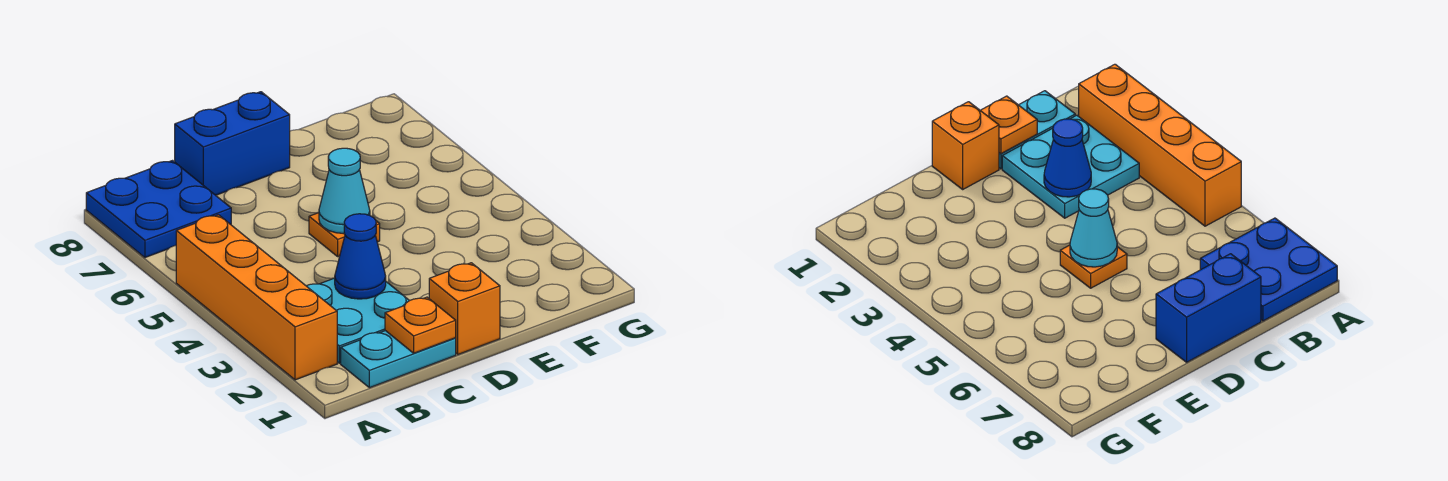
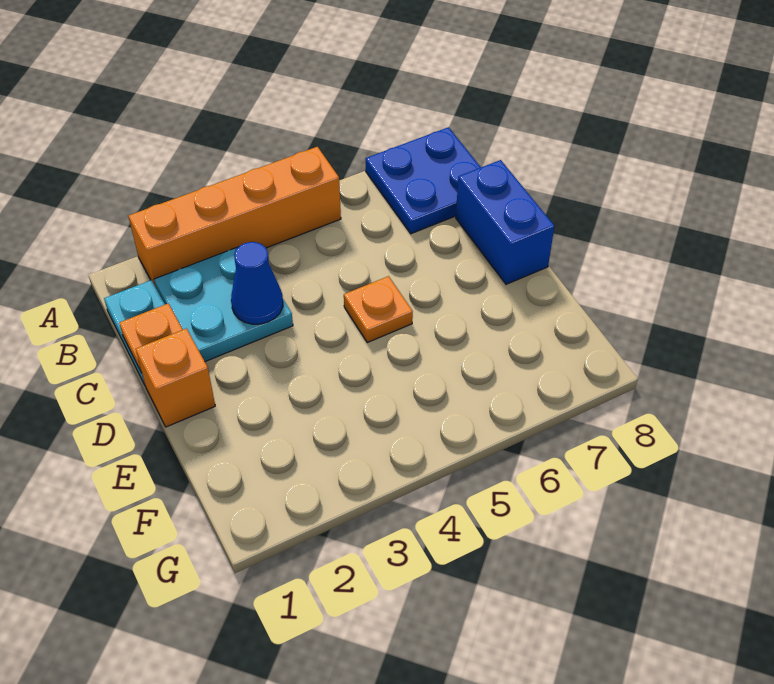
cyan cone D5 level 2 -> none

